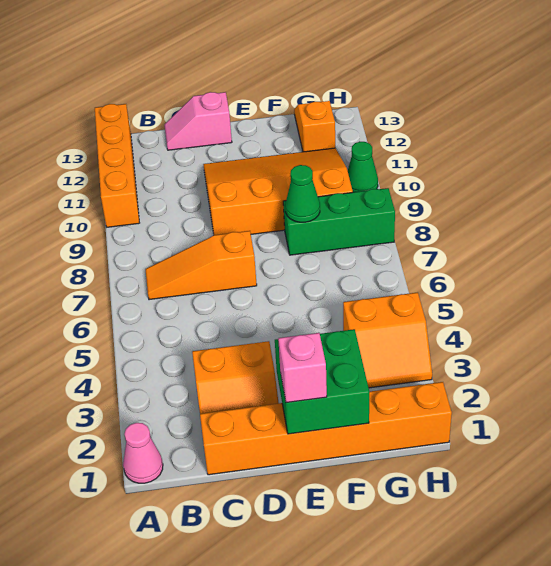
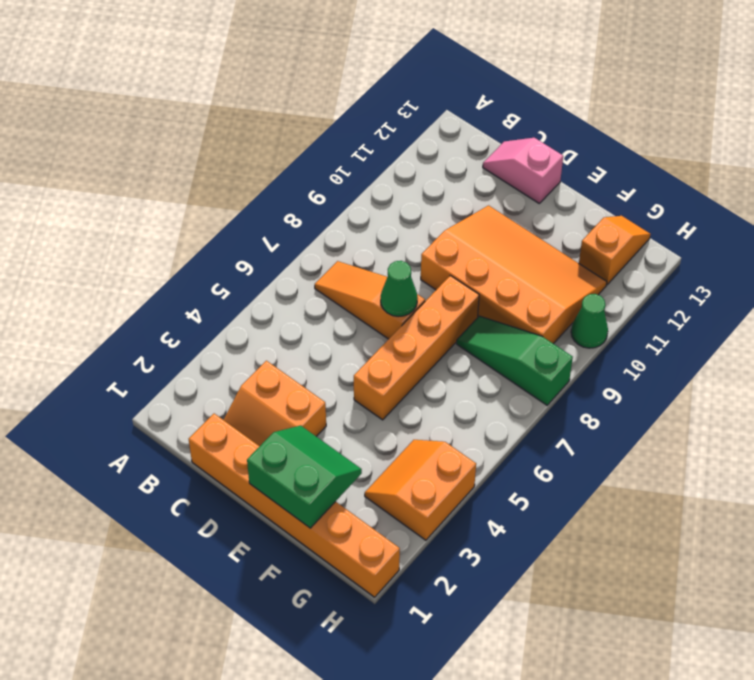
pink cone A1 level 1 -> none
orange brick A10:A13 level 1 -> orange brick E5:E8 level 1
green brick E1:F2 level 2 -> green slope E1:F2 level 2 top 1
pink brick E1 level 3 -> none
green brick F8:H8 level 1 -> green slope F8:H8 level 1 top H
green cone F8 level 2 -> green cone D7 level 2
orange slope G3:H4 level 1 top 4 -> orange slope G3:H4 level 1 top H

